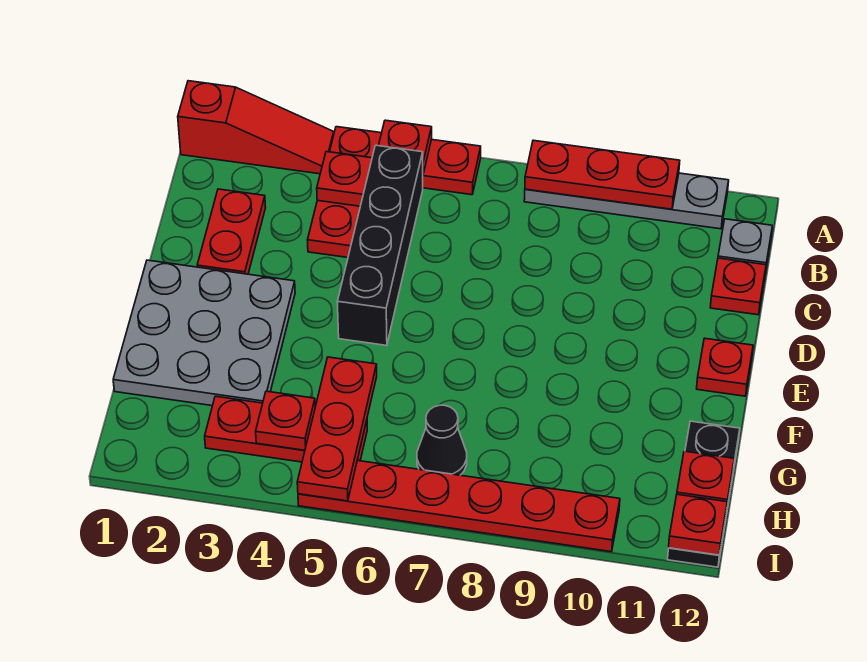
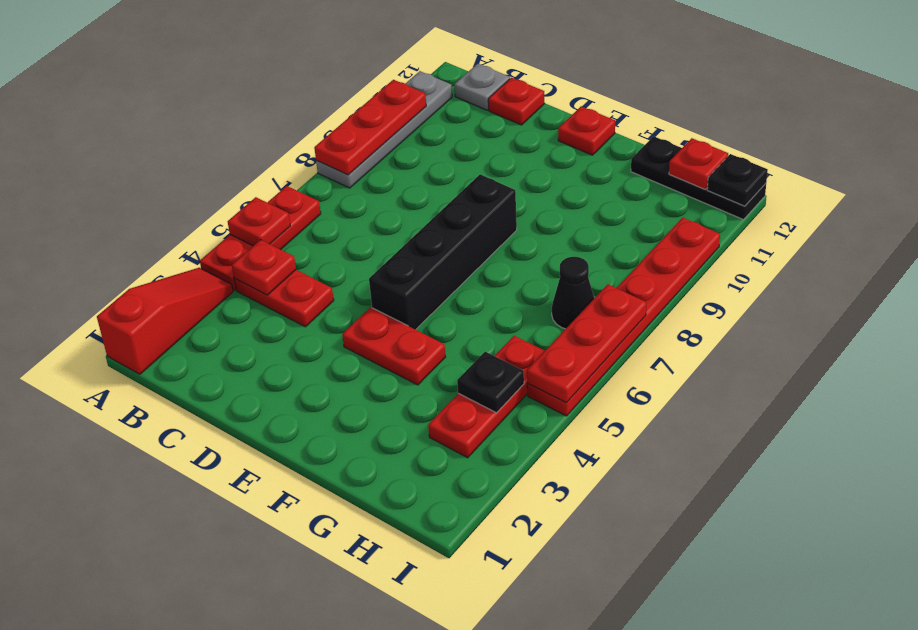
black brick B5:E5 level 1 -> black brick E5:E8 level 1
red plate C2:D2 level 1 -> red plate E4:F4 level 1
grey plate E1:G3 level 1 -> none
red plate G5:I5 level 2 -> red plate I5:I7 level 2
red plate H4 level 2 -> black plate H4 level 2
red plate I12 level 2 -> black plate I12 level 2

